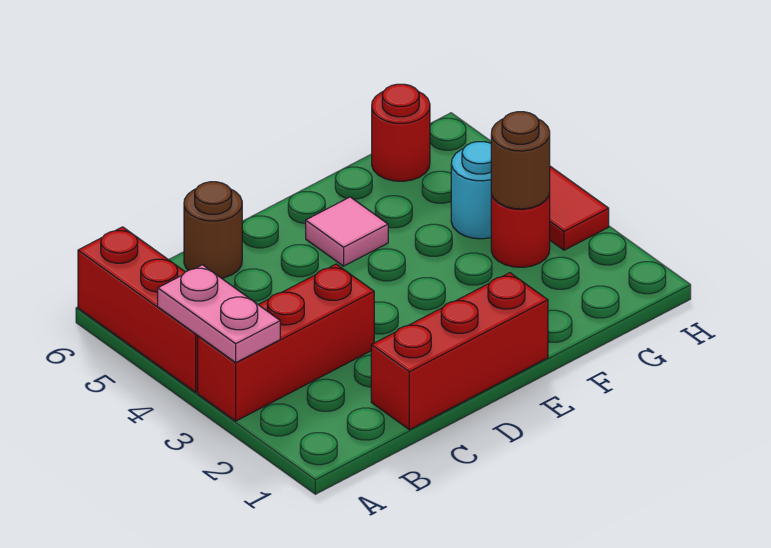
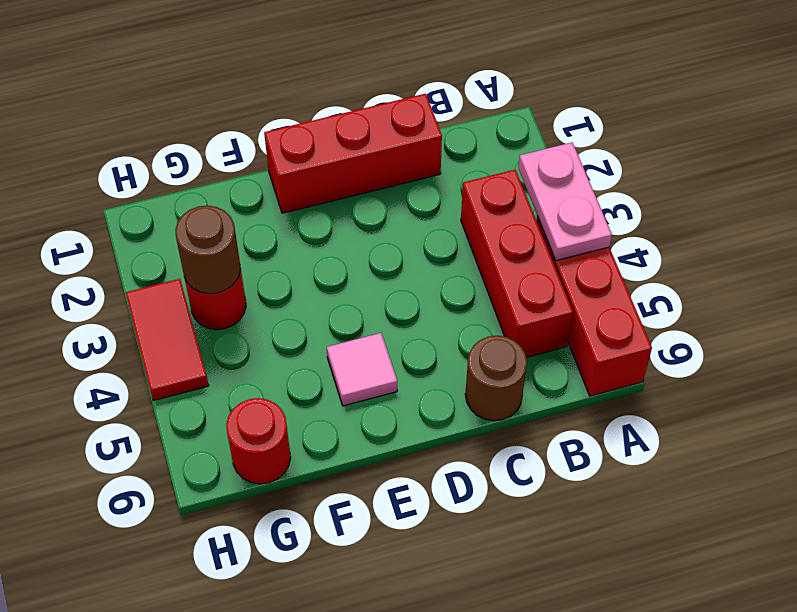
red brick A3:C3 level 1 -> red brick B3:B5 level 1
cyan round brick G4 level 1 -> none

